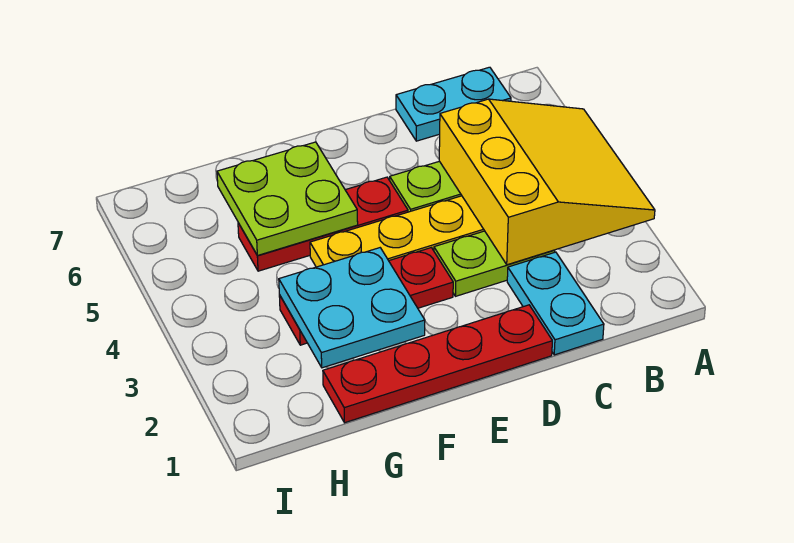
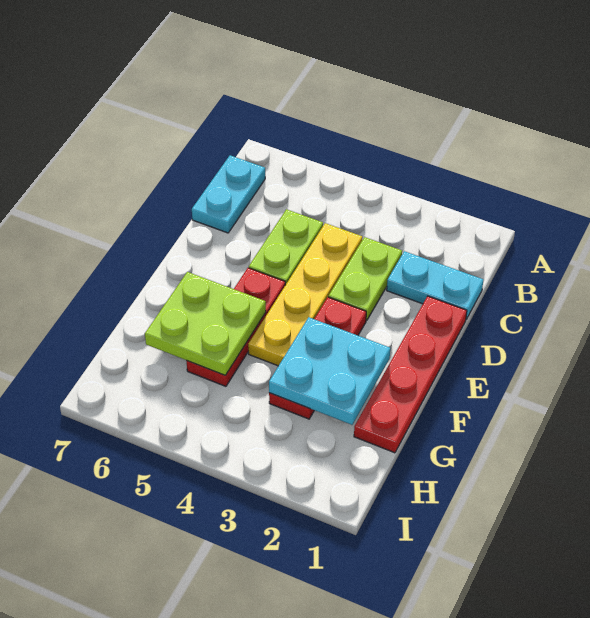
yellow slope A3:C5 level 2 top C -> none

